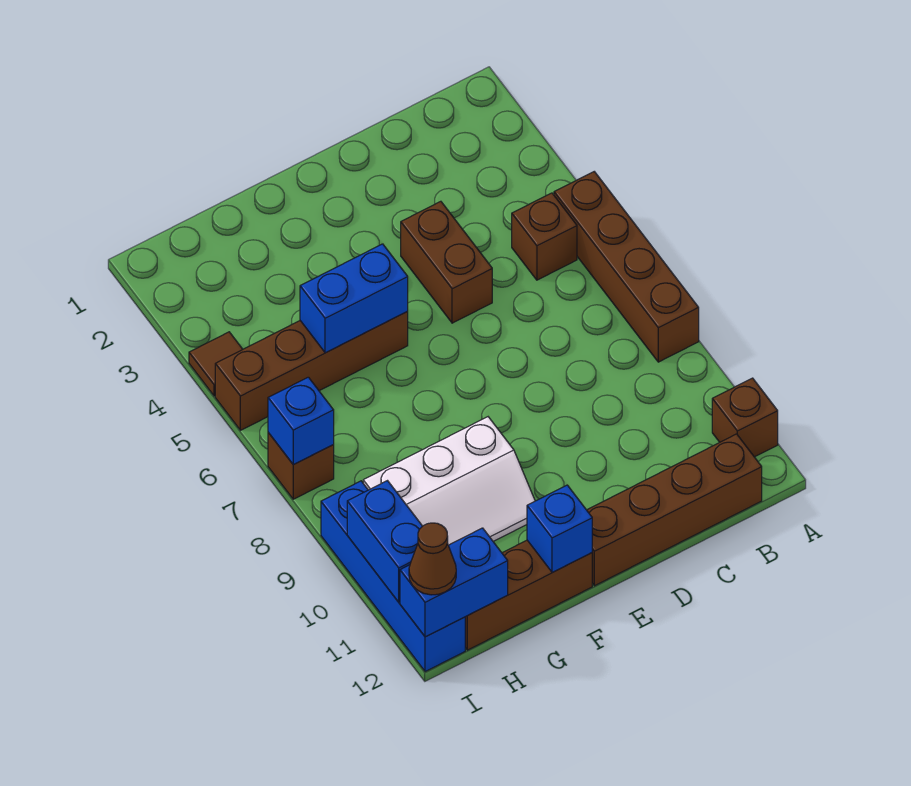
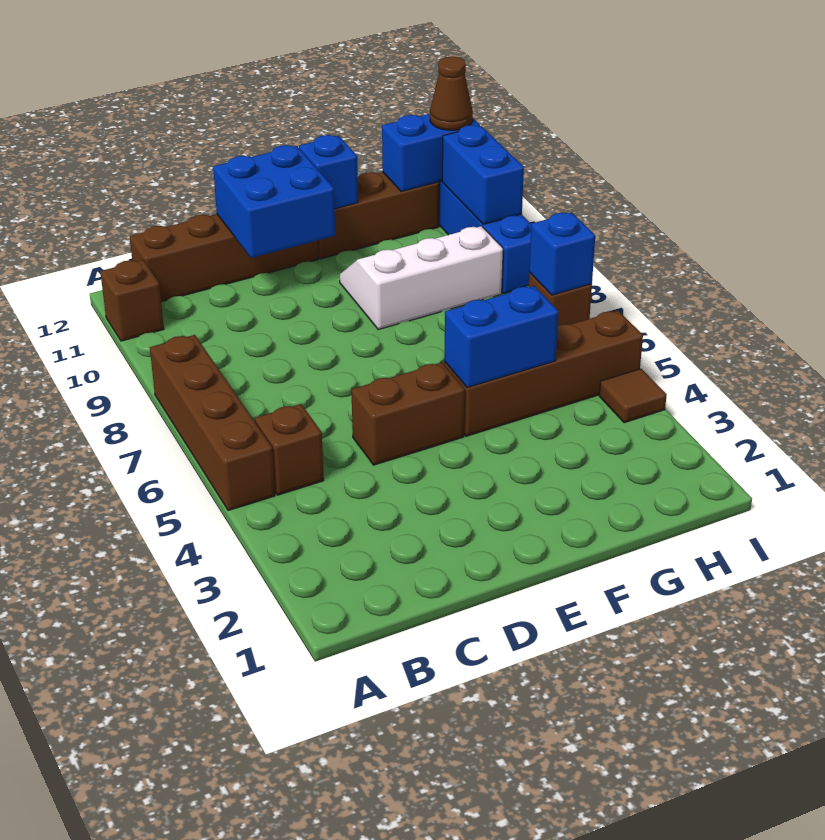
brown brick D4:D5 level 1 -> brown brick D5:E5 level 1
none -> blue brick D11:E12 level 2

